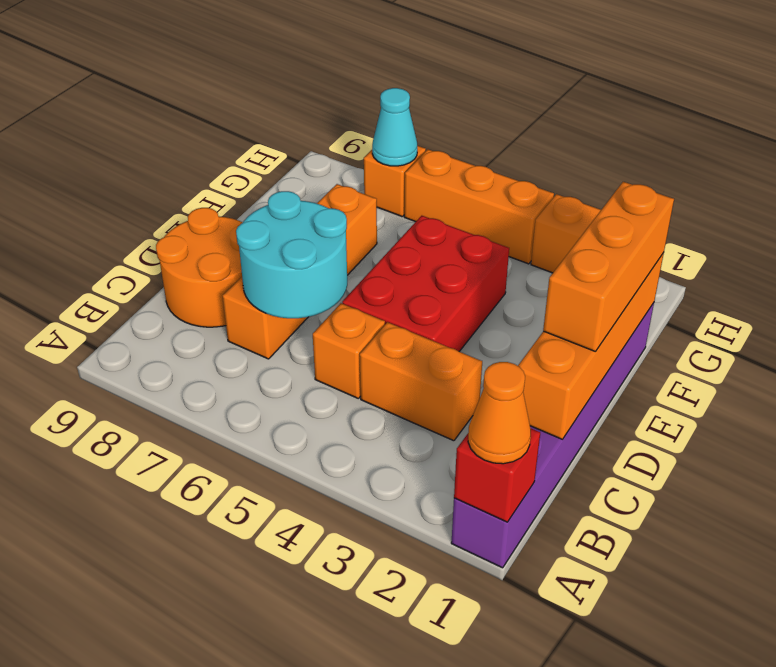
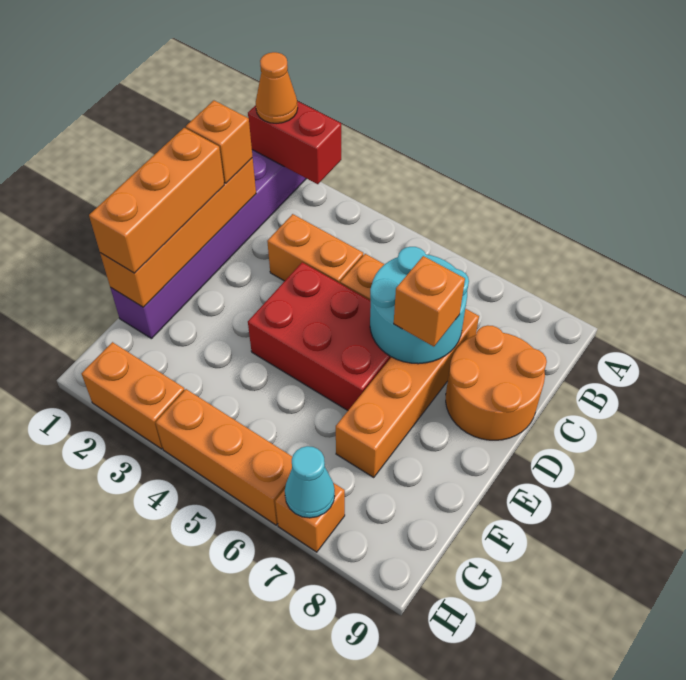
red brick A1 level 2 -> red brick A1:A2 level 2
none -> orange brick C1 level 3
red brick D4:F5 level 1 -> red brick D4:E6 level 1
none -> orange brick D7 level 3

